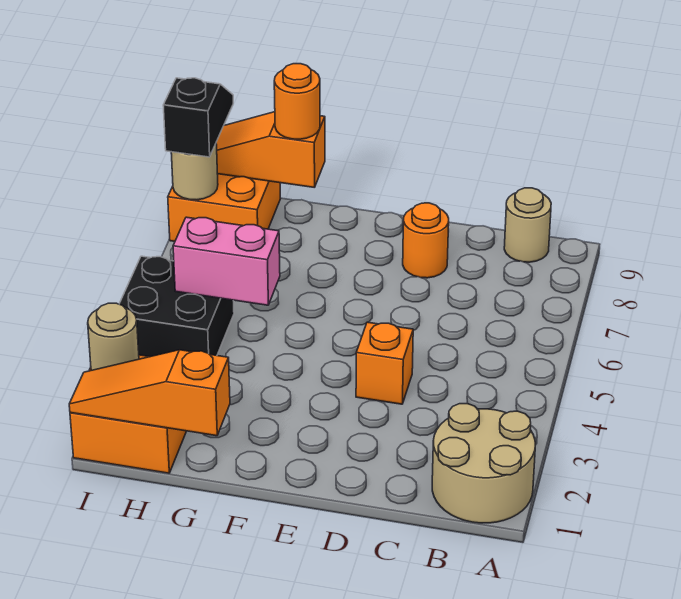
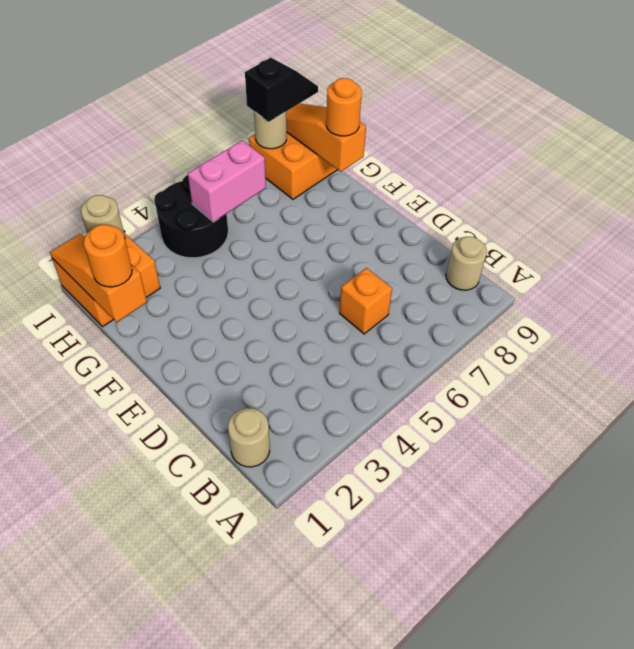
tan round brick A1:B2 level 1 -> tan round brick B1 level 1
orange brick D4 level 1 -> orange brick C6 level 1
orange round brick D8 level 1 -> orange round brick G1 level 3
pink brick G5:H5 level 2 -> pink brick H5:H6 level 2
black brick H4:I5 level 1 -> black round brick H4:I5 level 1

